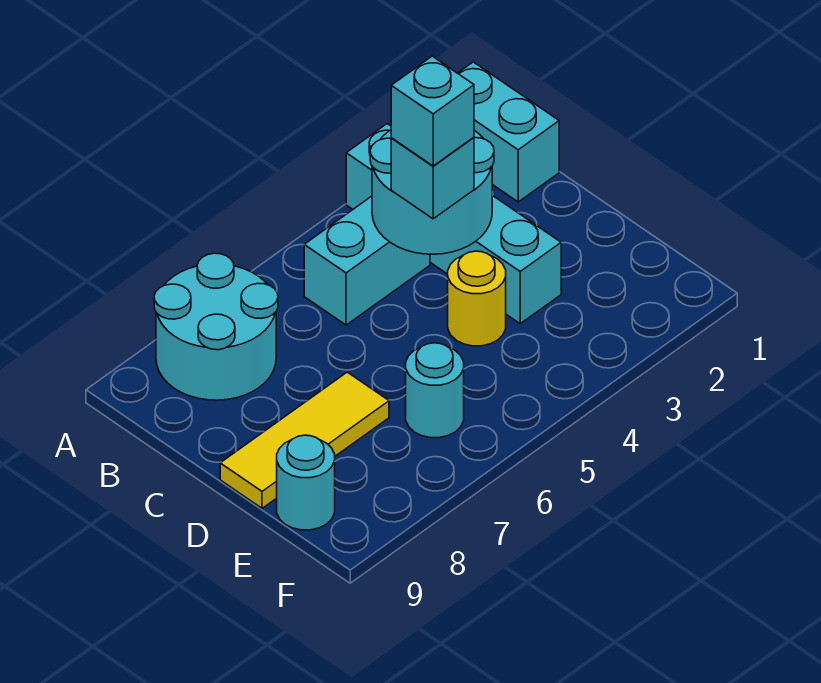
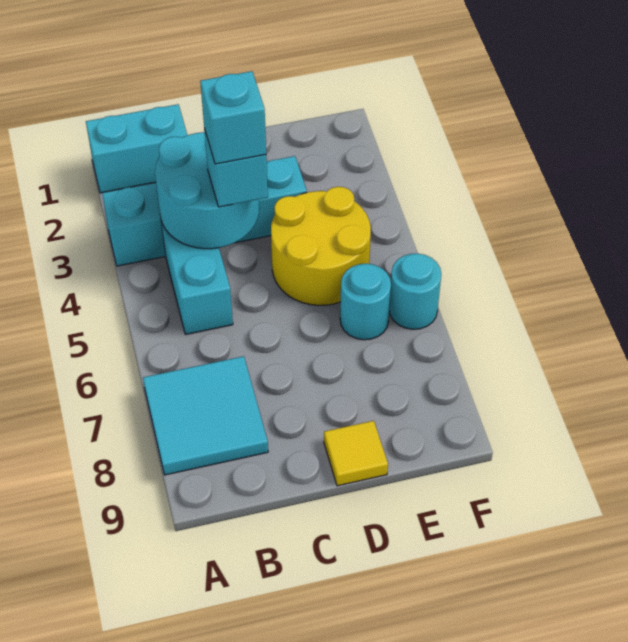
cyan round brick A7:B8 level 1 -> cyan tile A7:B8 level 1
yellow round brick D4 level 1 -> yellow round brick D4:E5 level 1
yellow tile D7:D9 level 1 -> yellow tile D9 level 1
cyan round brick E9 level 1 -> cyan round brick F6 level 1

